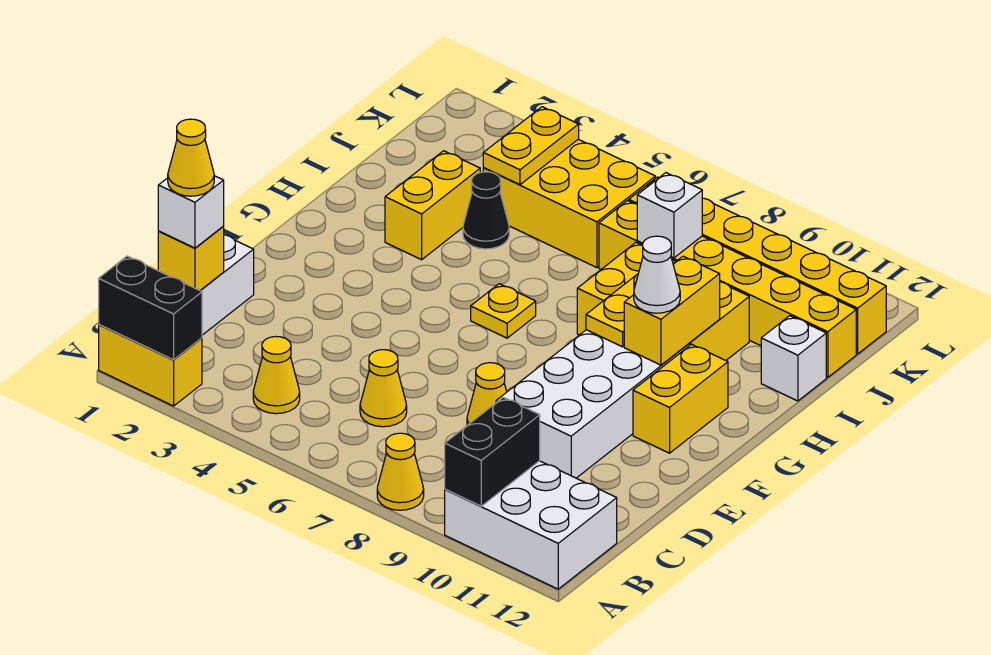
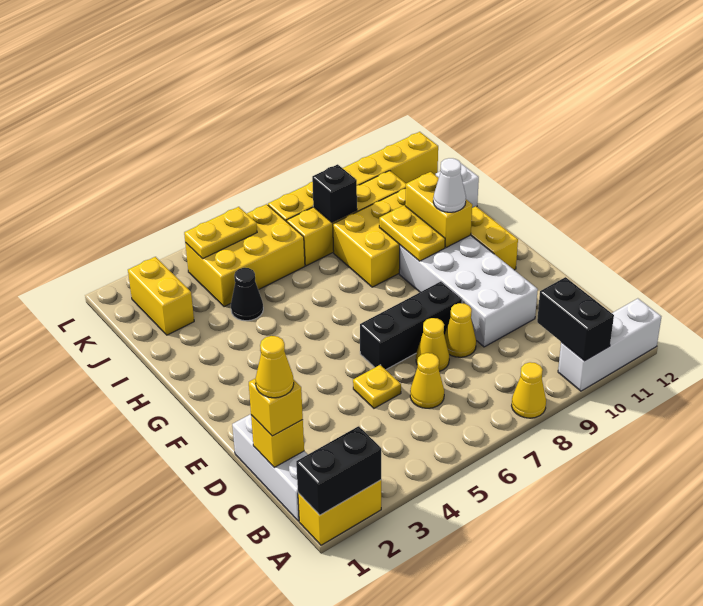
white brick A10:B12 level 1 -> white brick A10:A12 level 1
yellow cone B4 level 1 -> yellow cone D7 level 1
white brick C1 level 3 -> yellow brick C1 level 3
none -> black brick E6:E8 level 1
yellow plate G6 level 1 -> yellow plate D5 level 1
yellow brick H3:I3 level 1 -> yellow brick J2:K2 level 1
yellow plate J4:K4 level 2 -> yellow plate K4:K5 level 2
yellow brick J7:J12 level 1 -> yellow brick J7:J10 level 1
white brick J8 level 2 -> black brick J8 level 2

